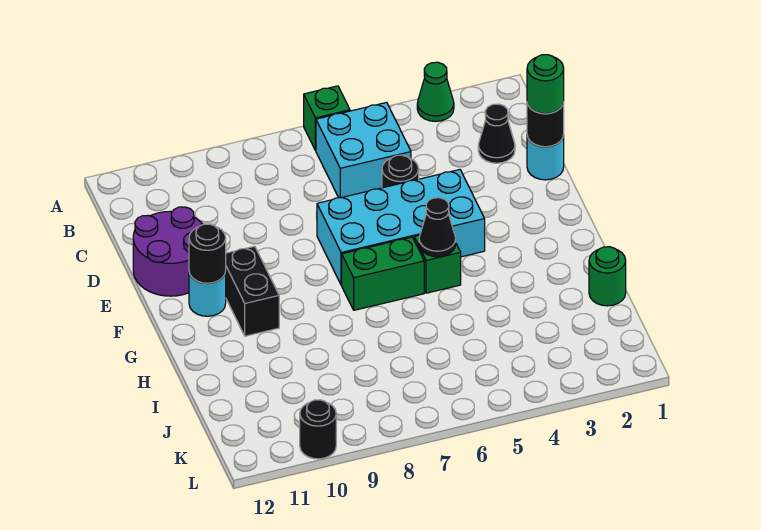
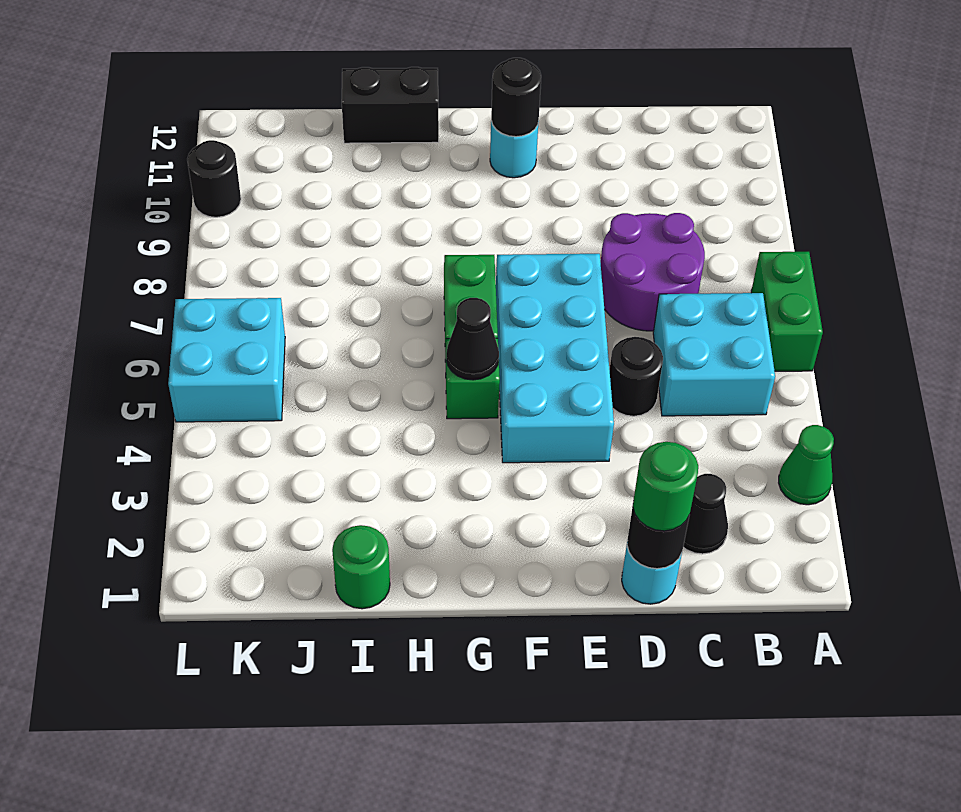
green brick A6 level 1 -> green brick A6:A7 level 1
purple round brick D11:E12 level 1 -> purple round brick C7:D8 level 1
black brick F10:G10 level 1 -> black brick H12:I12 level 1
none -> cyan brick K5:L6 level 1

